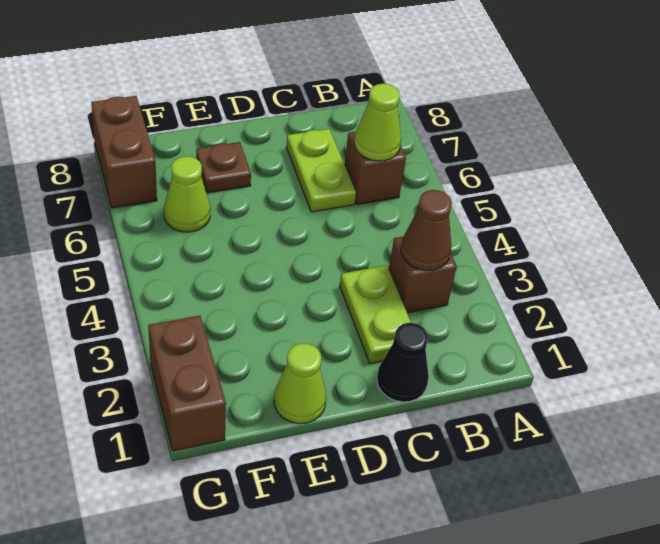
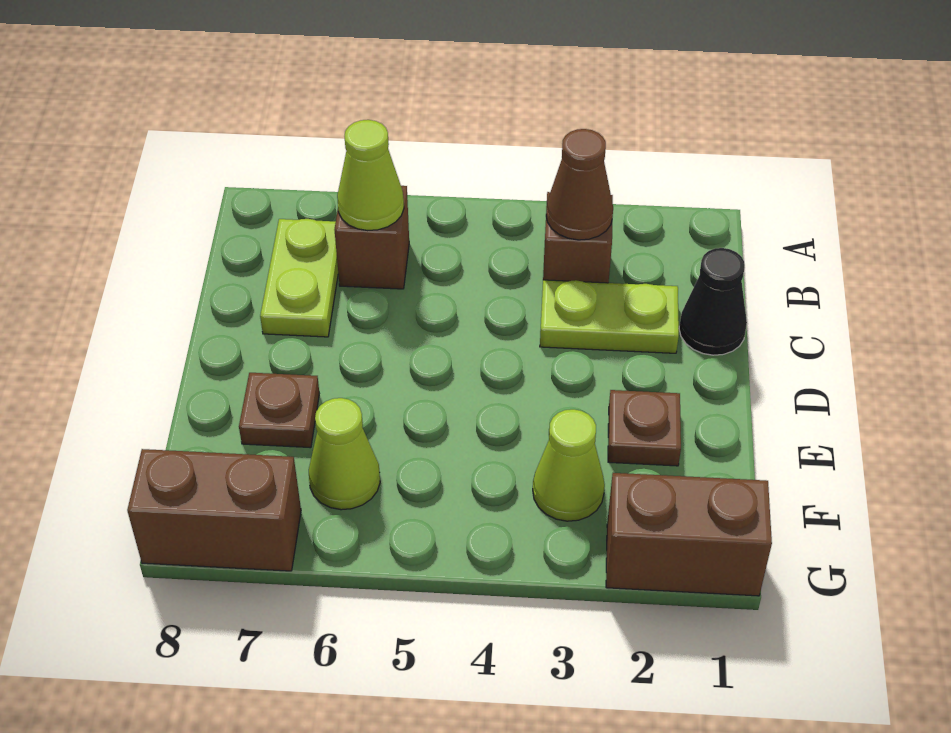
lime plate C6:C7 level 1 -> lime plate B7:C7 level 1
lime cone E1 level 1 -> lime cone F3 level 1
none -> brown plate E2 level 1

